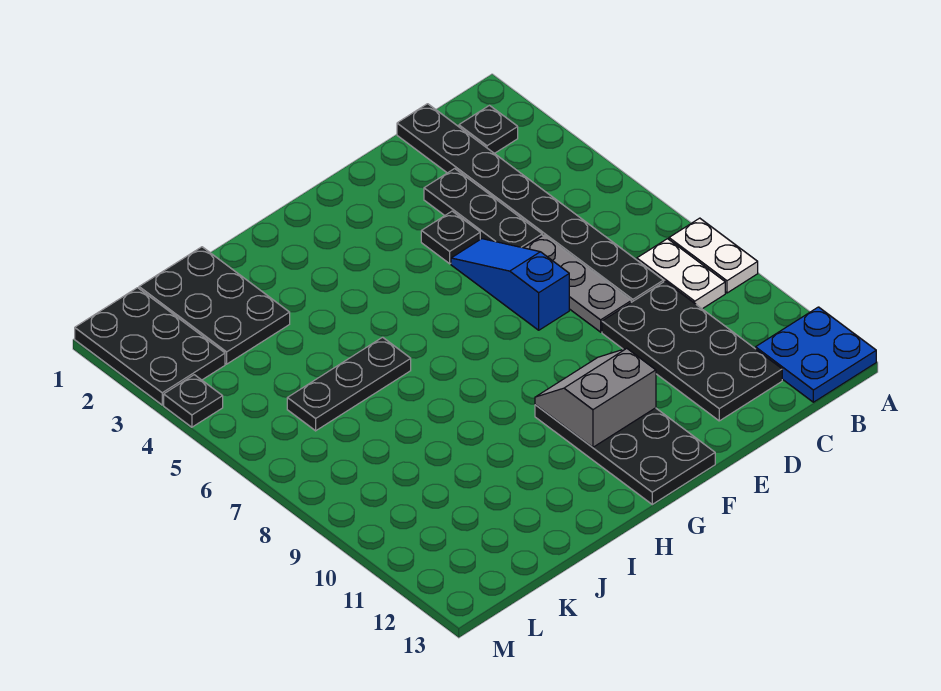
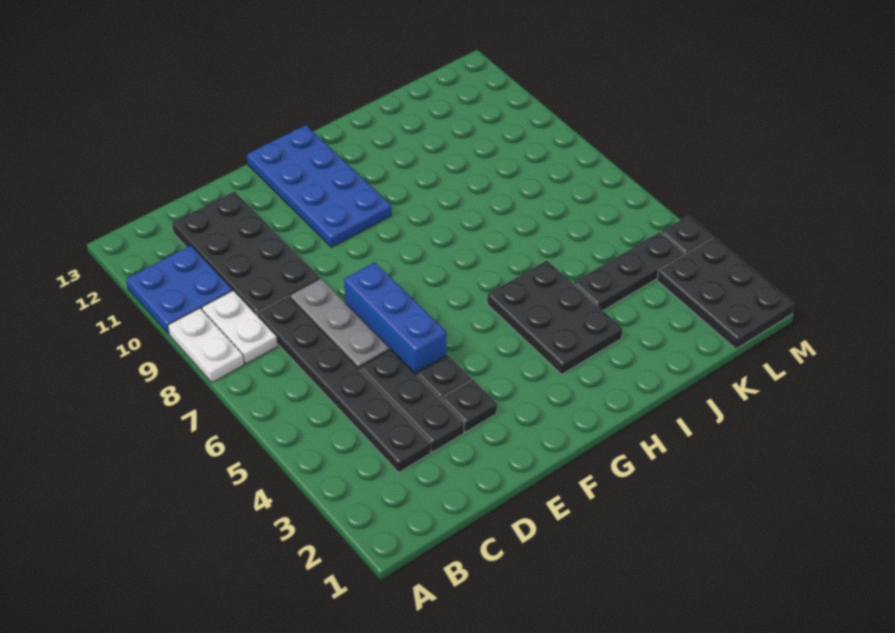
blue plate A12:B13 level 1 -> blue plate A10:B11 level 1
black plate B2 level 1 -> black plate E3 level 1
black plate C1:C8 level 1 -> black plate C3:C8 level 1
blue slope E5:E7 level 1 top 7 -> blue brick E5:E7 level 1
black plate F10:G13 level 1 -> blue plate F10:G13 level 1
grey slope F10:G11 level 2 top 11 -> none
black plate I6:K6 level 1 -> black plate J4:L4 level 1
black plate J1:K3 level 1 -> black plate H3:I5 level 1

